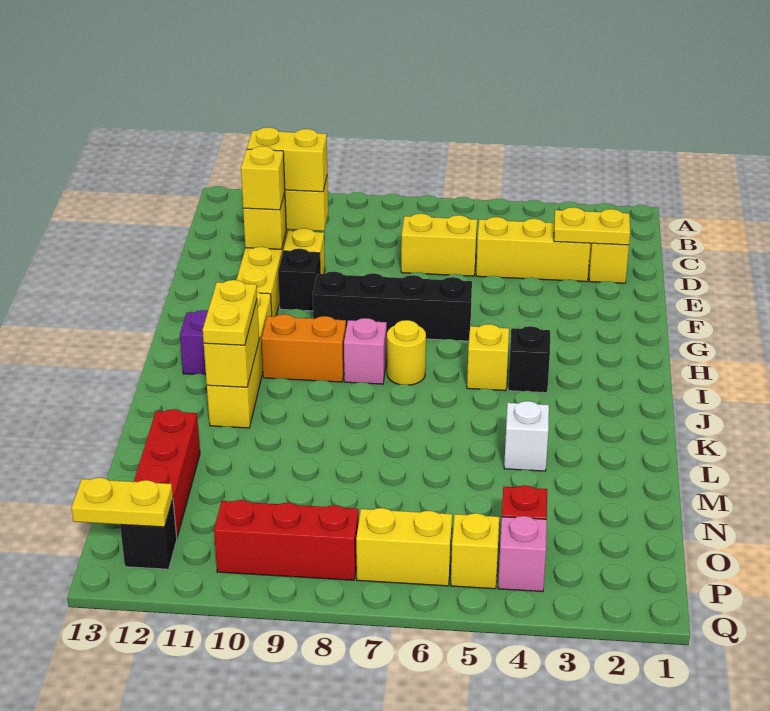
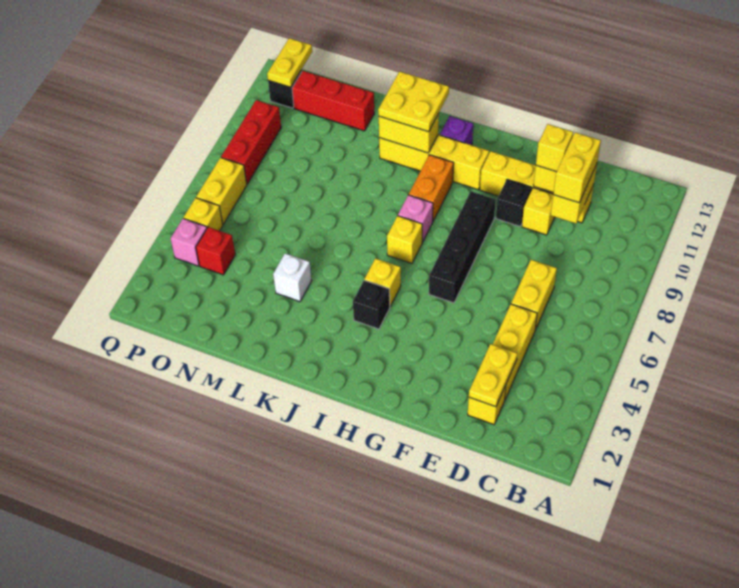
yellow round brick I7 level 1 -> yellow brick I7 level 1
yellow plate J11:K11 level 3 -> yellow plate J11:K12 level 3

